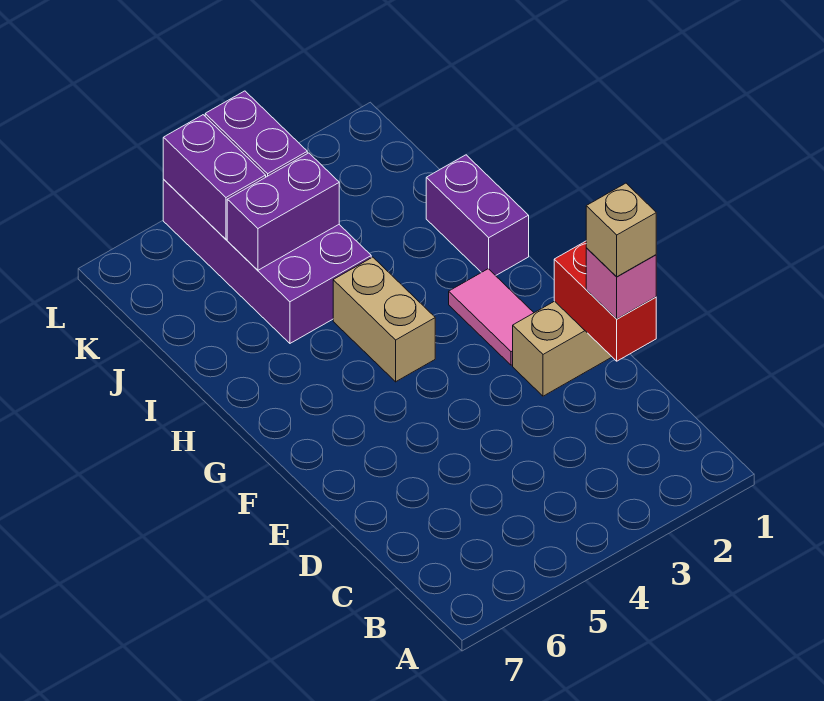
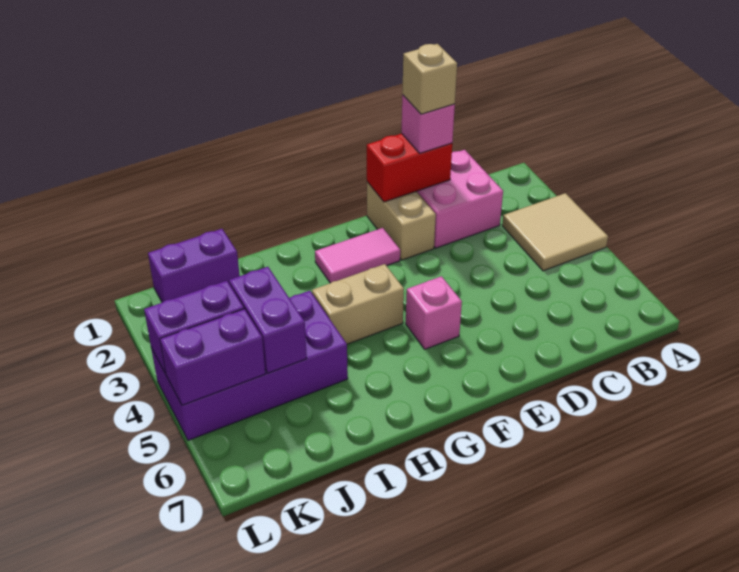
none -> tan tile A3:B4 level 1
none -> pink brick C1:D2 level 1
none -> pink brick F5 level 1
purple brick H1:I1 level 1 -> purple brick J1:K1 level 1

